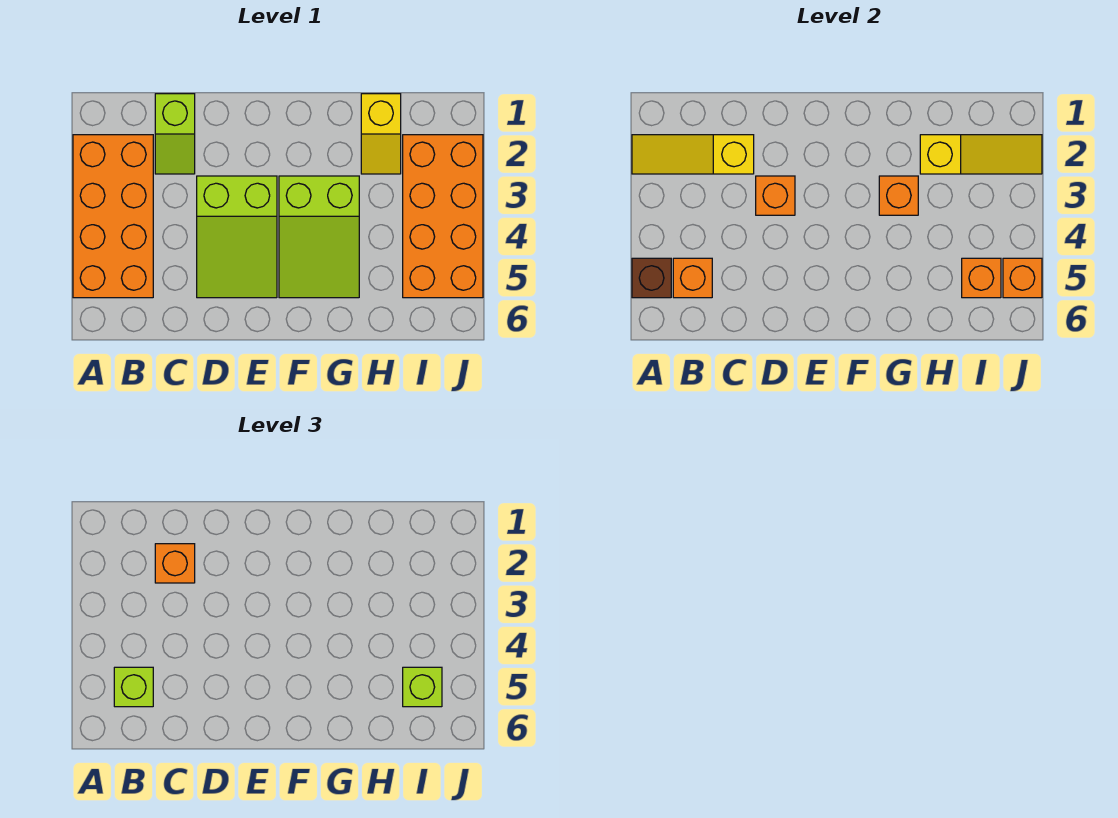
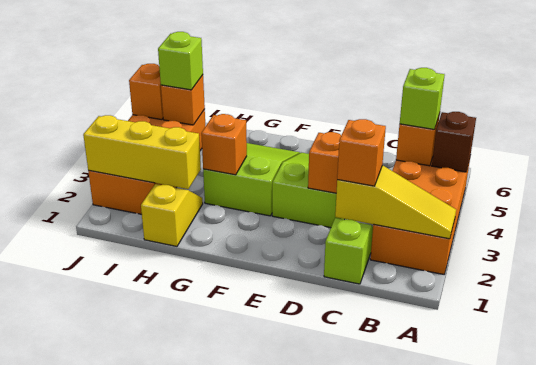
yellow slope H2:J2 level 2 top H -> yellow brick H2:J2 level 2

